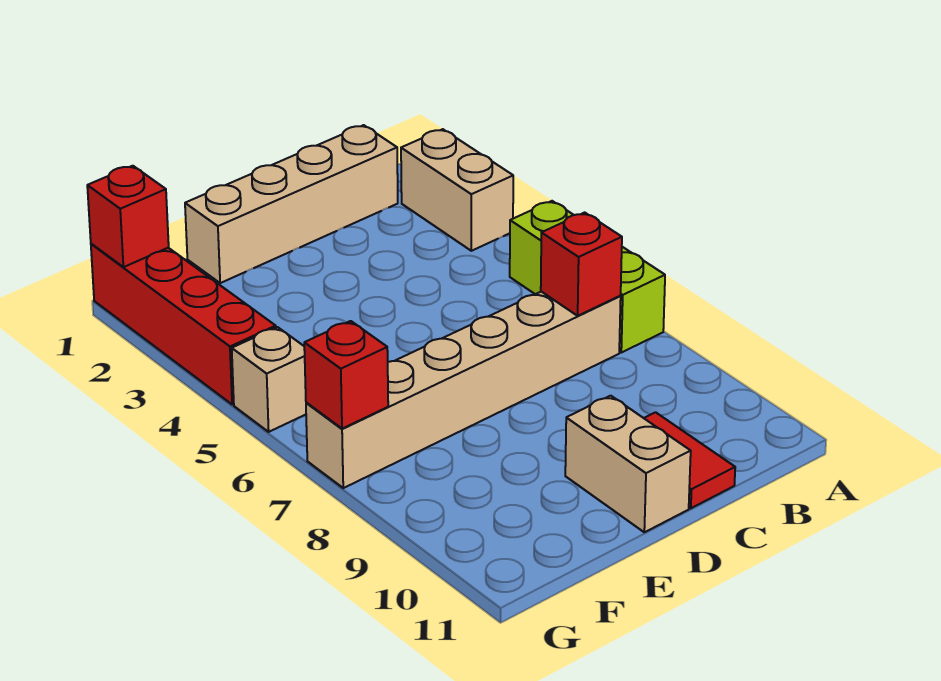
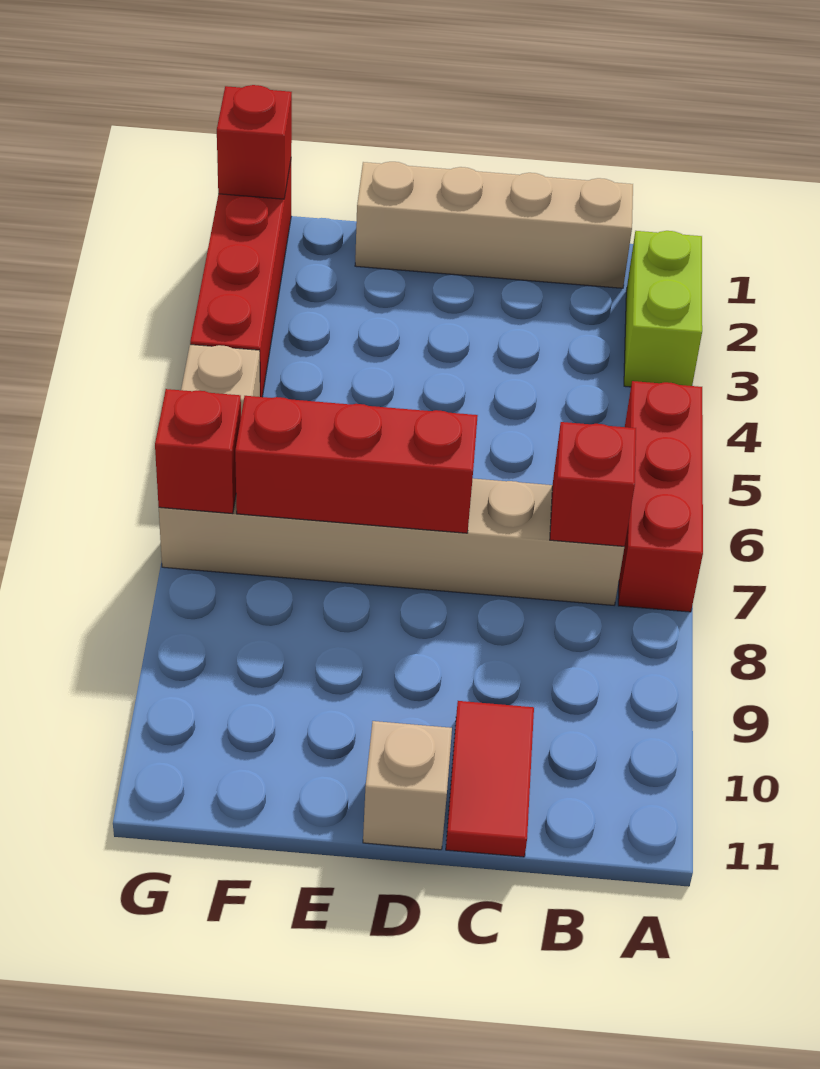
tan brick A2:A3 level 1 -> lime brick A2:A3 level 1
lime brick A5:A7 level 1 -> red brick A5:A7 level 1
none -> red brick D7:F7 level 2
tan brick D10:D11 level 1 -> tan brick D11 level 1

